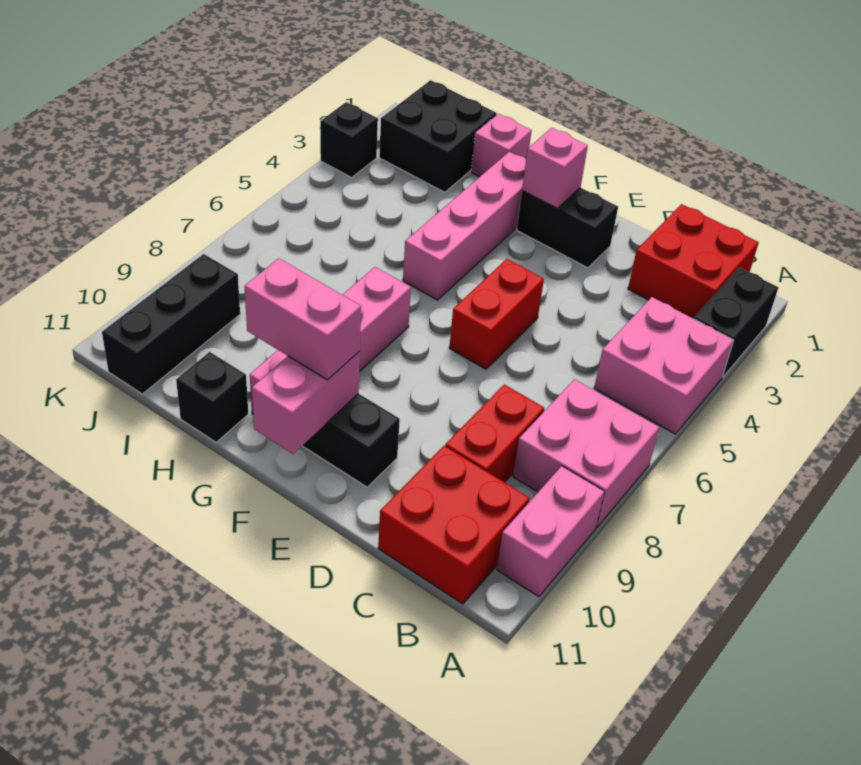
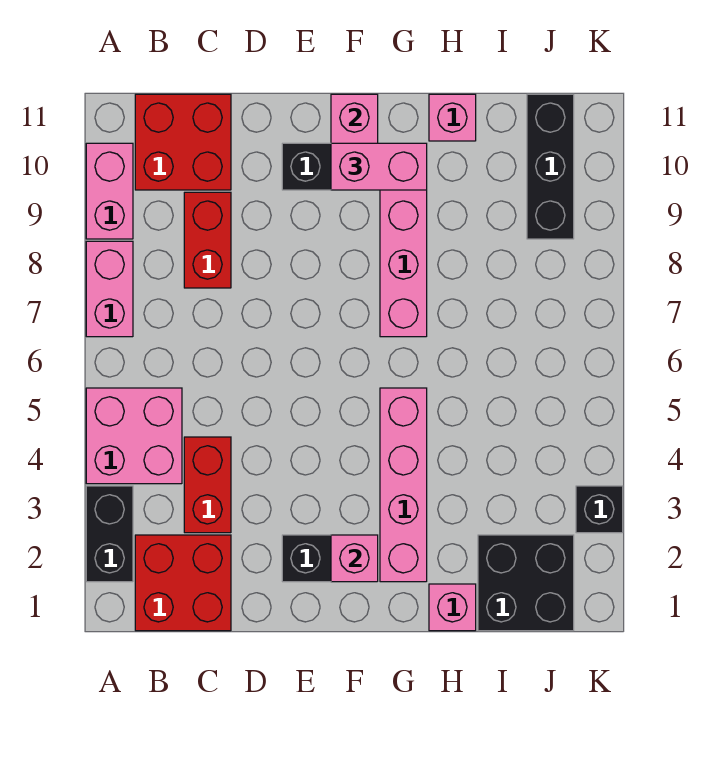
pink brick A7:B8 level 1 -> pink brick A7:A8 level 1
red brick E5:E6 level 1 -> red brick C3:C4 level 1
black brick H11 level 1 -> pink brick H11 level 1

